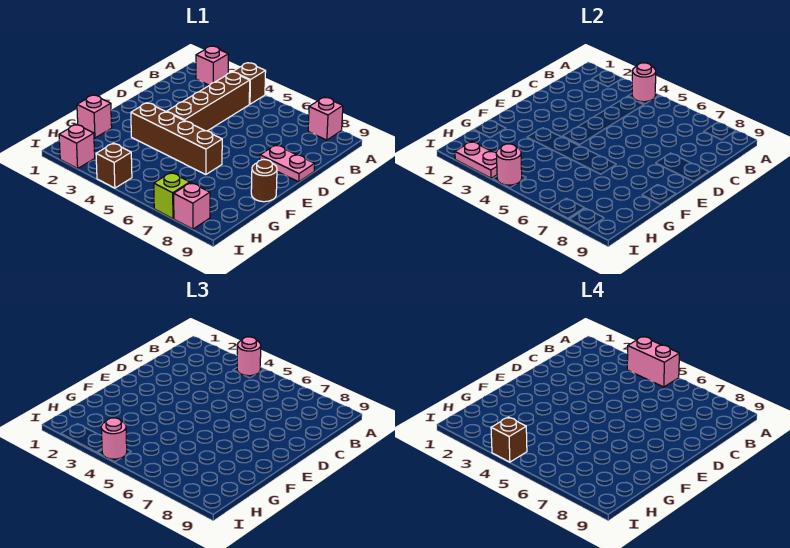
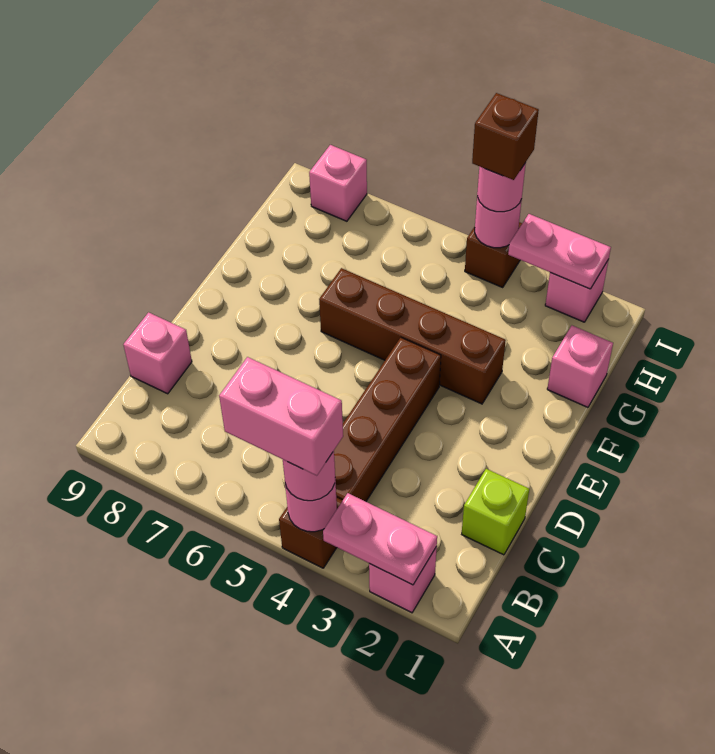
pink brick A8 level 1 -> pink brick C9 level 1
pink plate D8:D9 level 1 -> pink plate A2:A3 level 2
brown round brick F9 level 1 -> none
lime brick I7 level 1 -> lime brick C1 level 1

